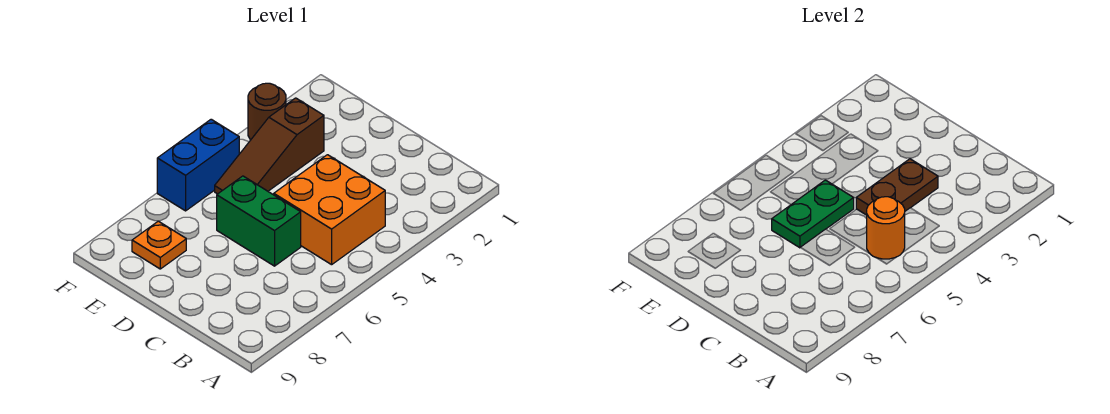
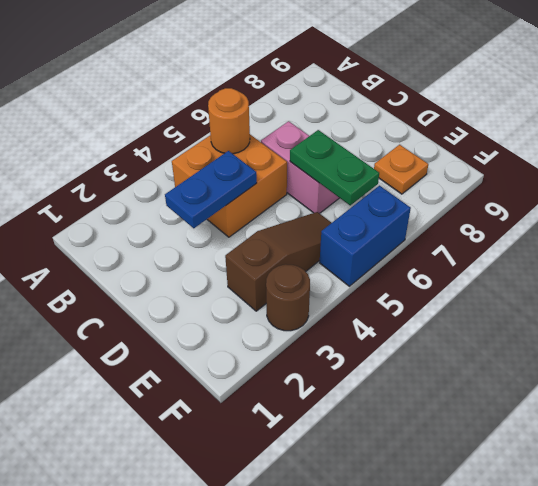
brown plate C3:C4 level 2 -> blue plate C3:C4 level 2
green brick C6:D6 level 1 -> pink brick C6:D6 level 1
green plate D5:D6 level 2 -> green plate D6:E6 level 2

